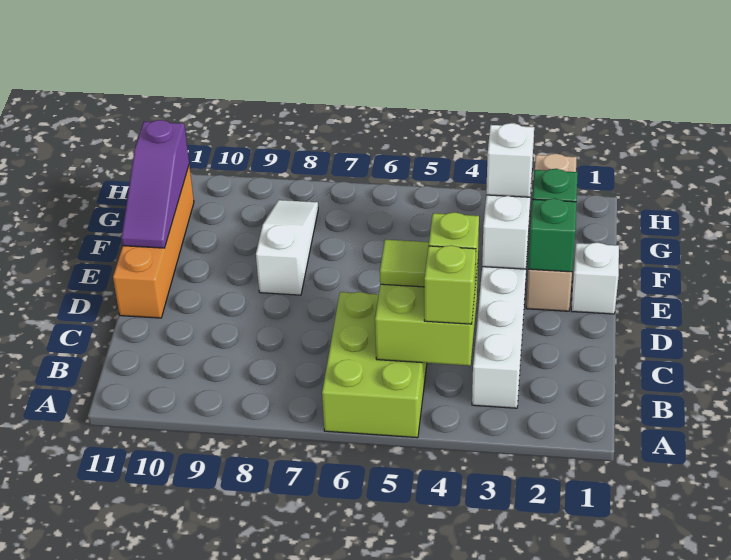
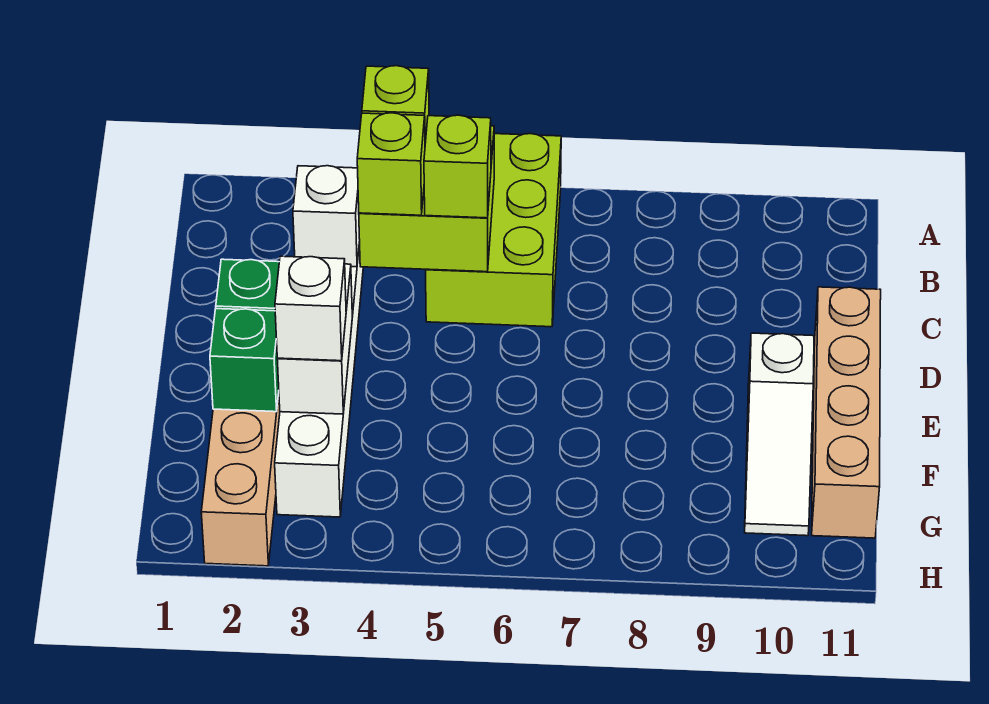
lime tile C5 level 3 -> lime brick C5 level 3
orange brick D11:G11 level 1 -> tan brick D11:G11 level 1
white brick E1 level 1 -> white brick C3 level 2
white slope E8:G8 level 1 top E -> white slope E10:G10 level 1 top E
purple slope E11:G11 level 2 top G -> none

